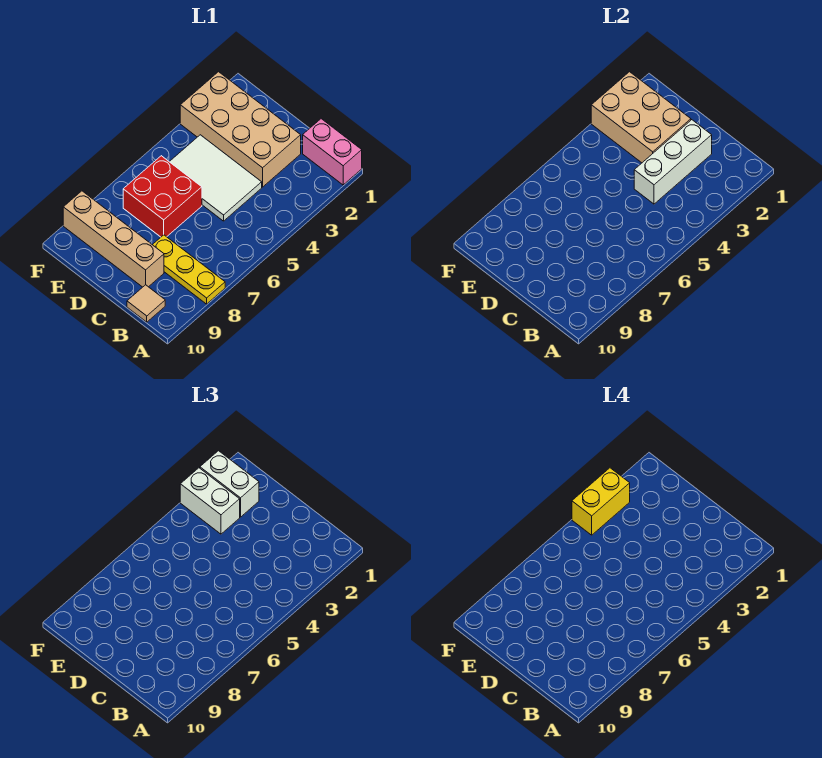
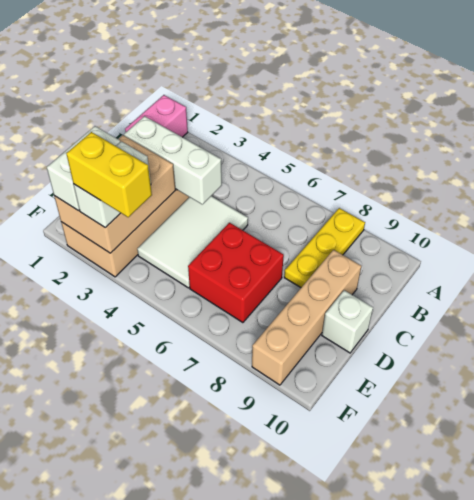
tan tile B10 level 1 -> none
none -> white brick D10 level 1

